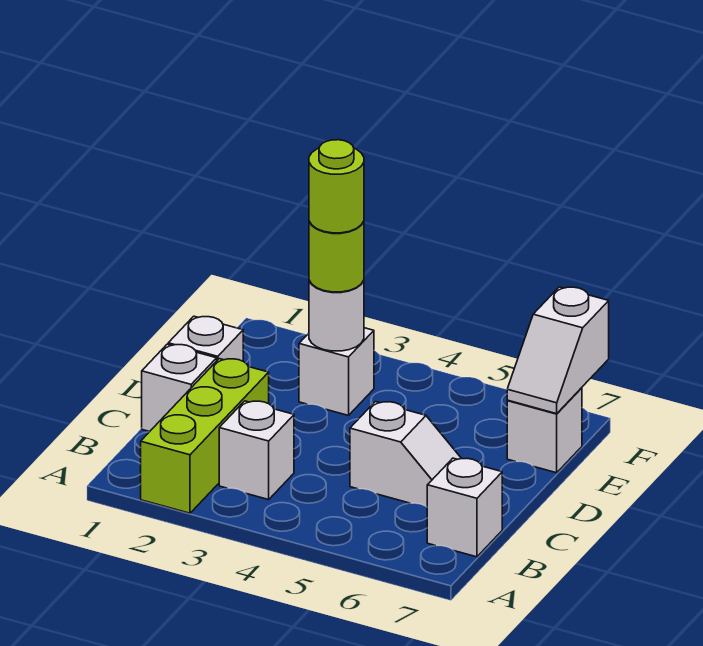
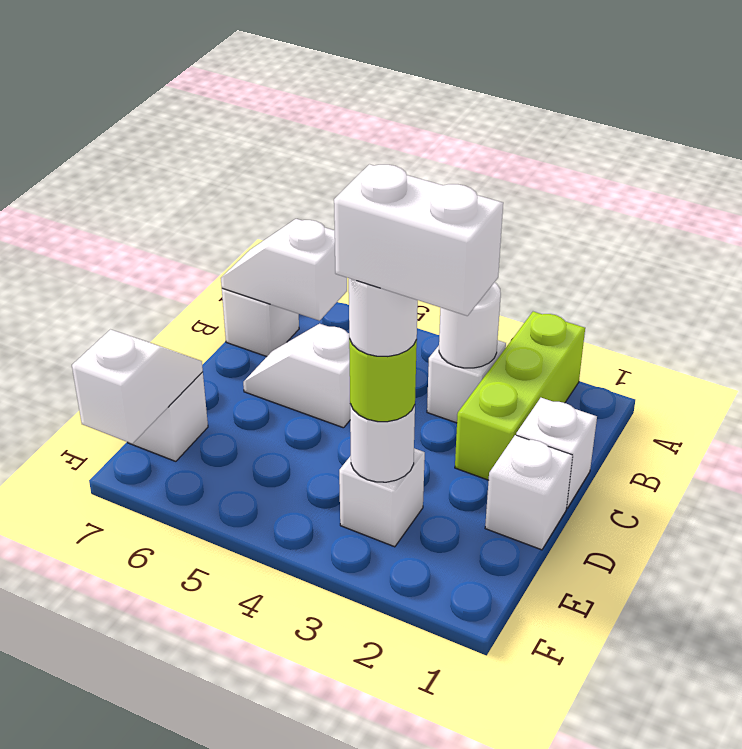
none -> white round brick B3 level 2
none -> white slope B6:B7 level 2 top 6
none -> white brick E2:E3 level 5
lime round brick E3 level 4 -> white round brick E3 level 4

